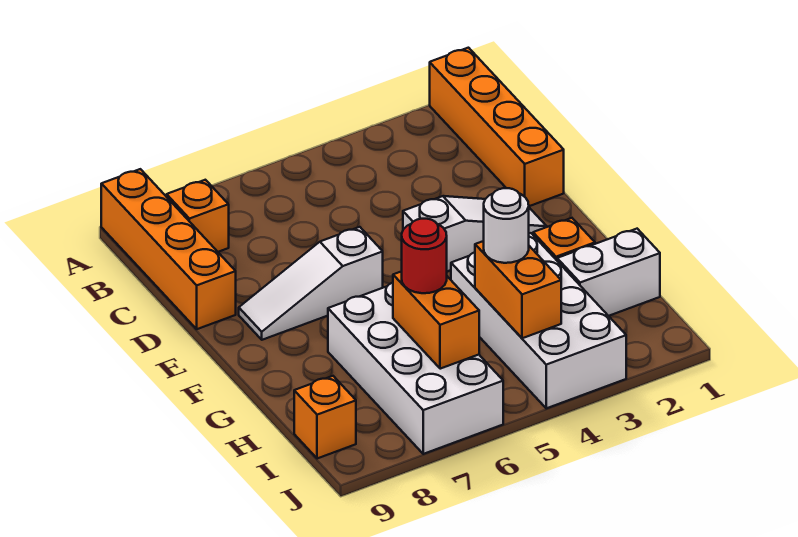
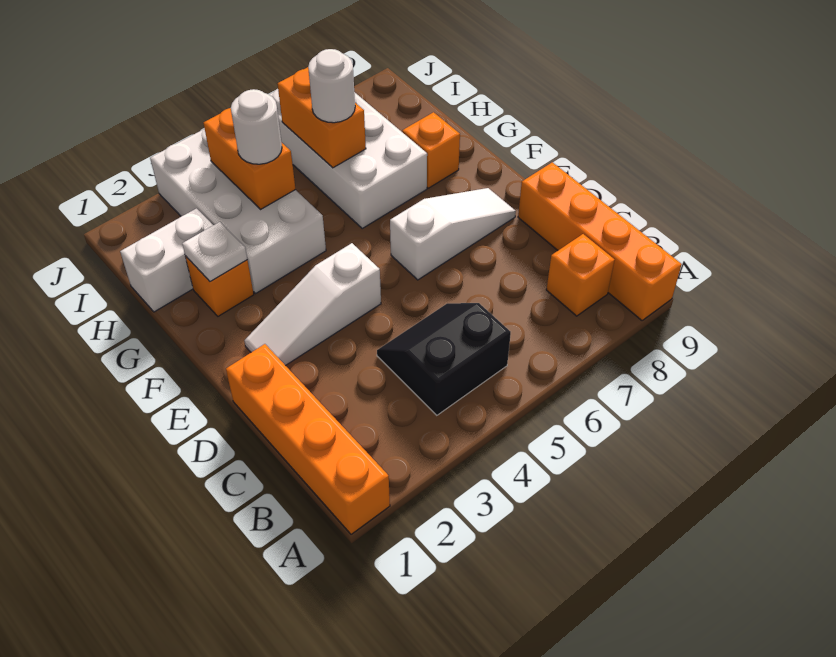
none -> black slope B4:C5 level 1 top B
none -> white plate G2 level 2
red round brick H6 level 3 -> white round brick H6 level 3
orange brick I9 level 1 -> orange brick G8 level 1

